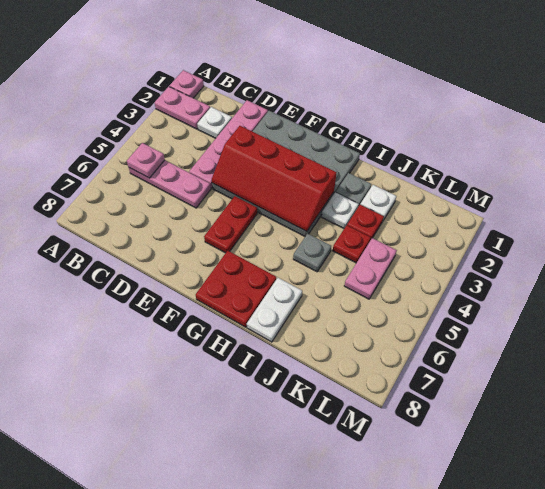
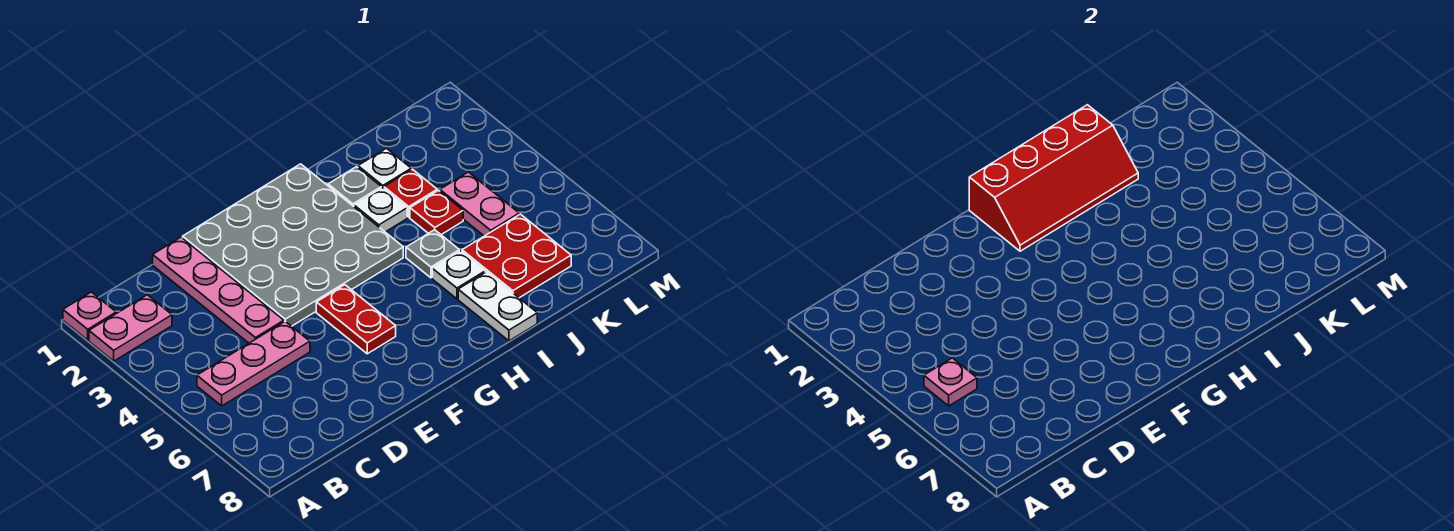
white plate C2 level 1 -> white plate I6 level 1
red slope E3:H4 level 2 top 3 -> red slope G1:J2 level 2 top 1
red plate G7:H8 level 1 -> red plate J6:K7 level 1

